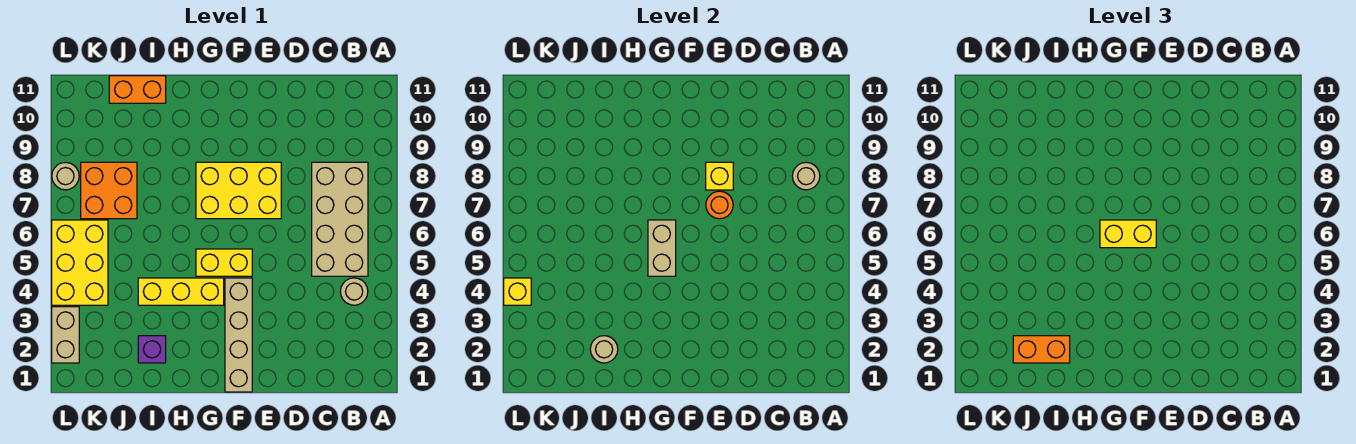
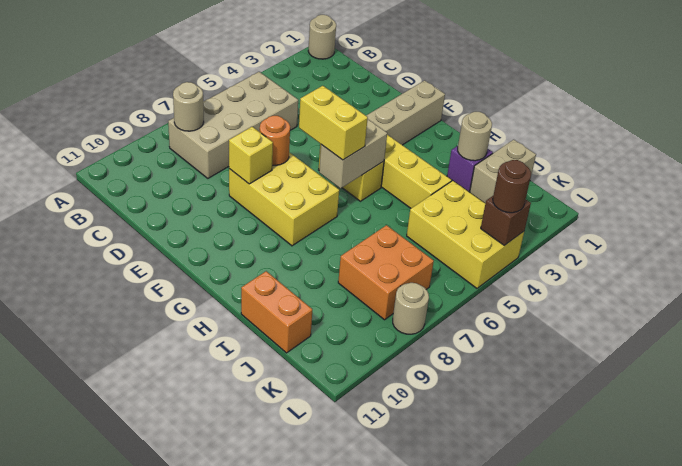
tan round brick B4 level 1 -> tan round brick A1 level 1
orange brick I2:J2 level 3 -> none
yellow brick K4:L6 level 1 -> yellow brick J4:L5 level 1
tan brick L2:L3 level 1 -> tan brick J1:J2 level 1
yellow brick L4 level 2 -> brown brick L4 level 2
none -> brown round brick L4 level 3

